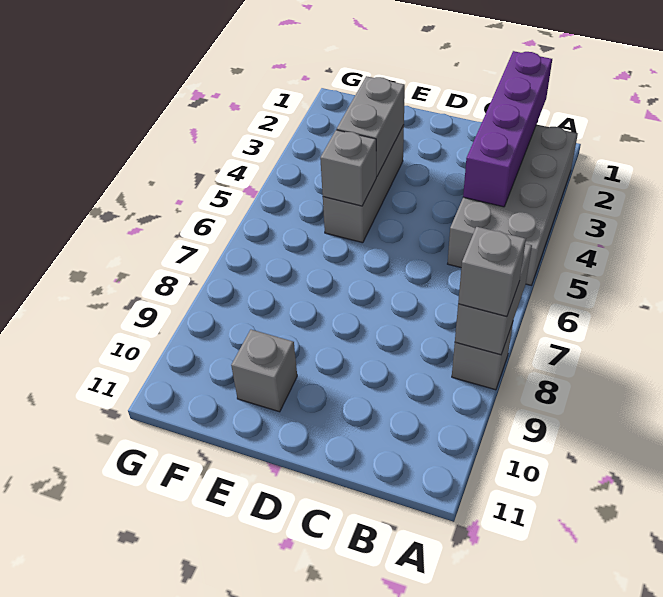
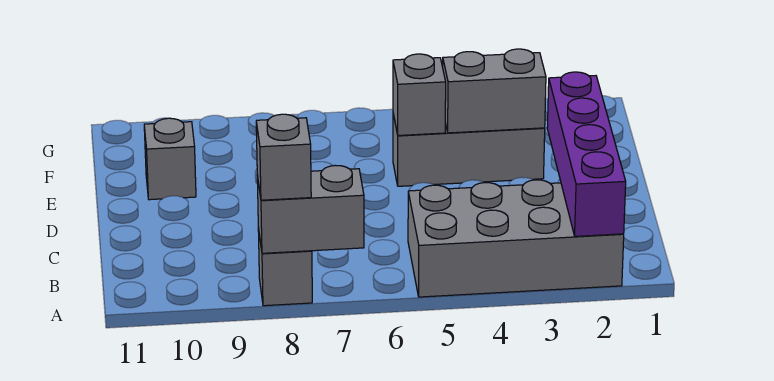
purple brick B1:B4 level 2 -> purple brick A2:D2 level 2

